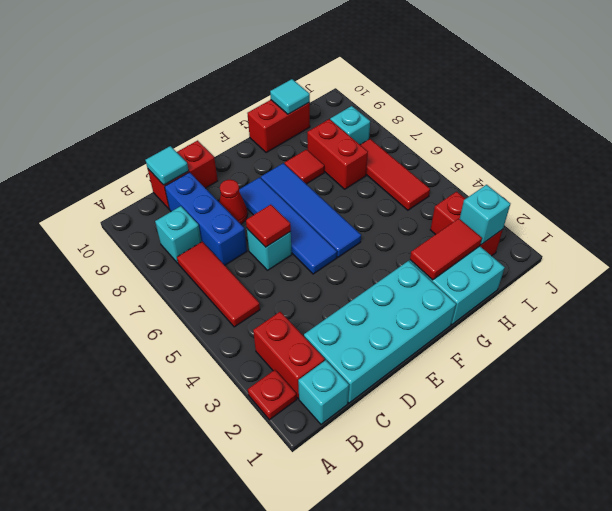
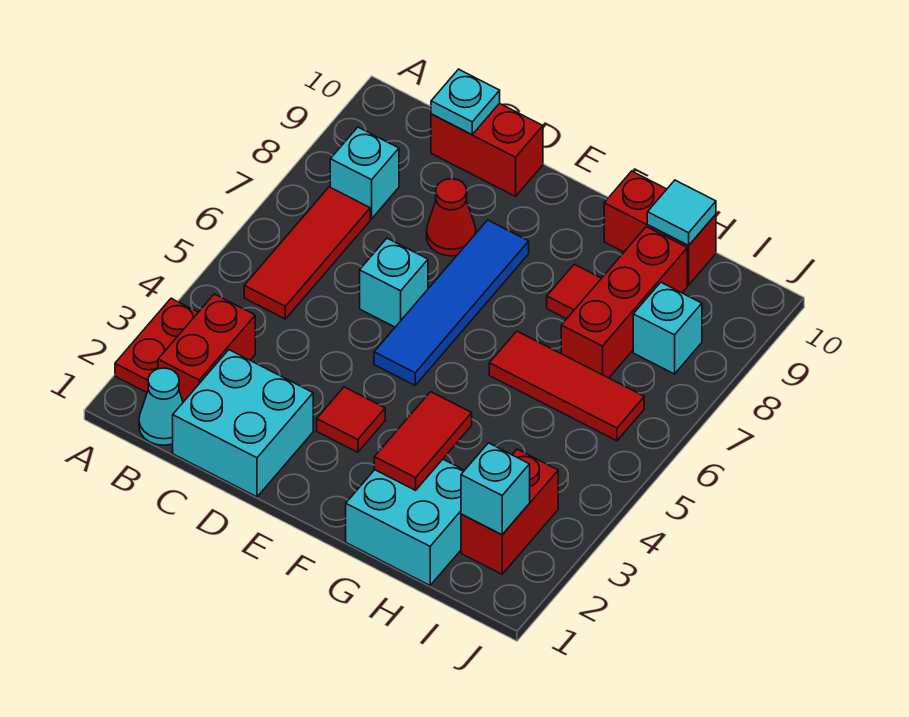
red plate A2 level 1 -> red plate A2:A3 level 1
cyan brick B1 level 1 -> cyan cone B1 level 1
cyan brick C1:F2 level 1 -> cyan brick C1:D2 level 1
blue brick C7:C9 level 1 -> none
cyan tile C10 level 2 -> cyan plate C10 level 2
red tile D6 level 2 -> red tile E3 level 1
blue tile F5:F8 level 1 -> none
red tile G2:H2 level 2 -> red tile G2:G3 level 2
red brick H7:H8 level 1 -> red brick H7:H9 level 1
red tile I5:I7 level 1 -> red tile G6:I6 level 1

